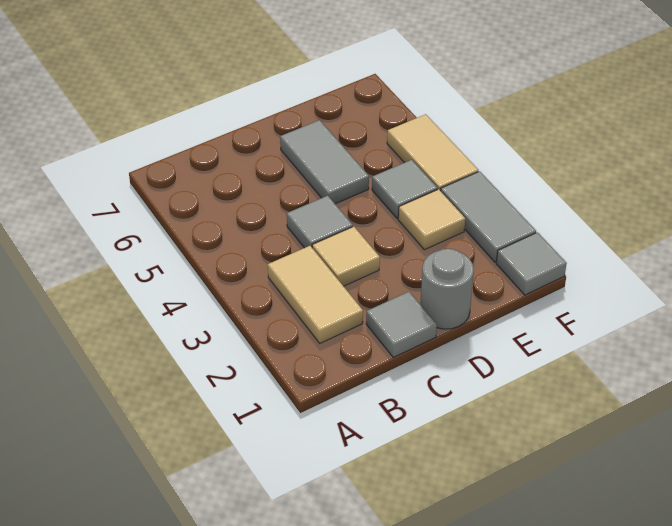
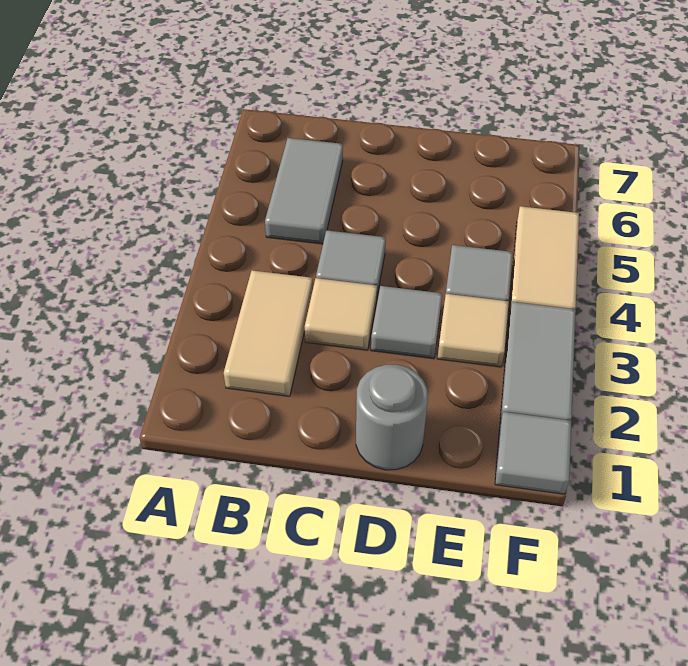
grey tile C1 level 1 -> grey tile D3 level 1
grey tile D5:D6 level 1 -> grey tile B5:B6 level 1

